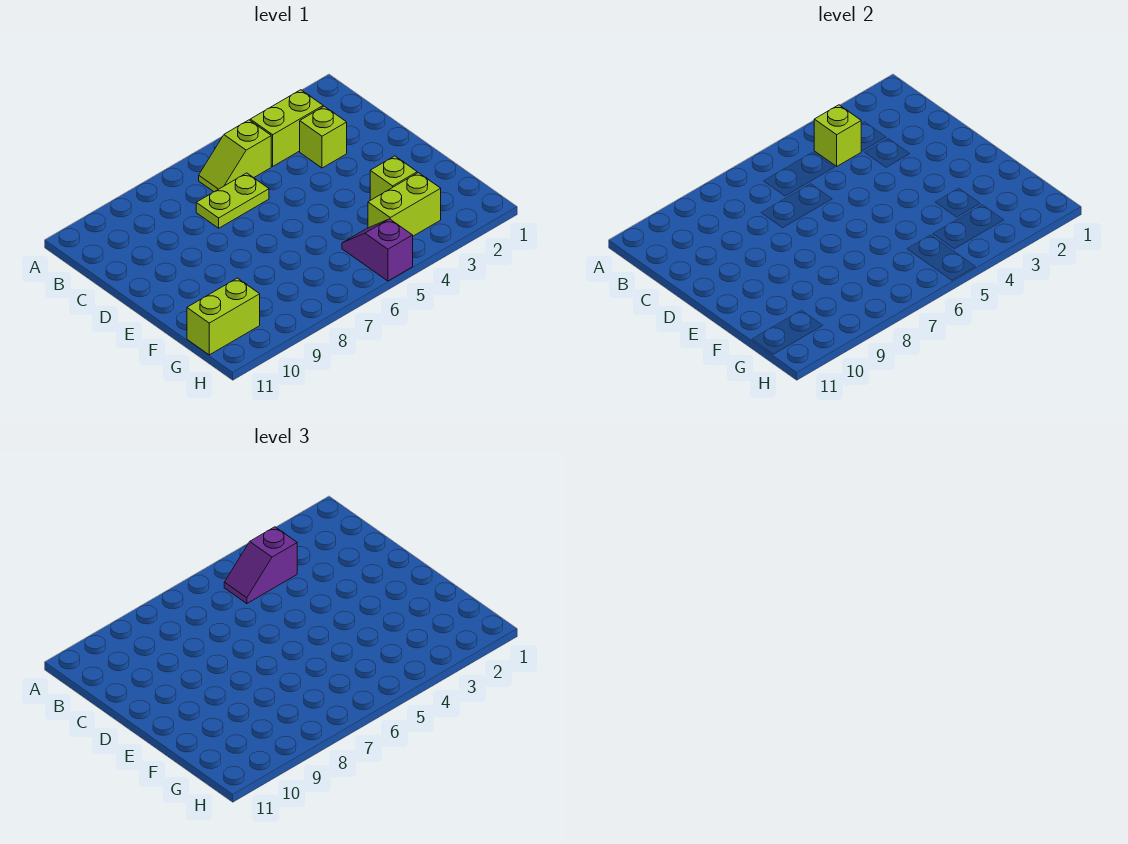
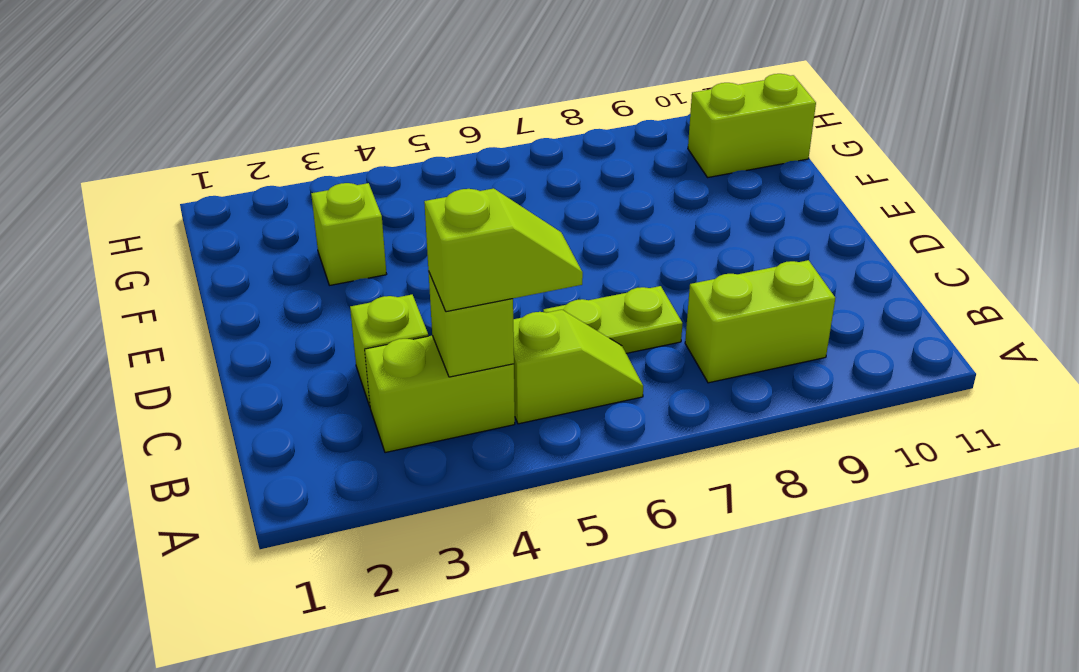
purple slope B4:B5 level 3 top 4 -> lime slope B4:B5 level 3 top 4
lime brick G3:G4 level 1 -> lime brick B8:B9 level 1
purple slope G5:H5 level 1 top H -> none

